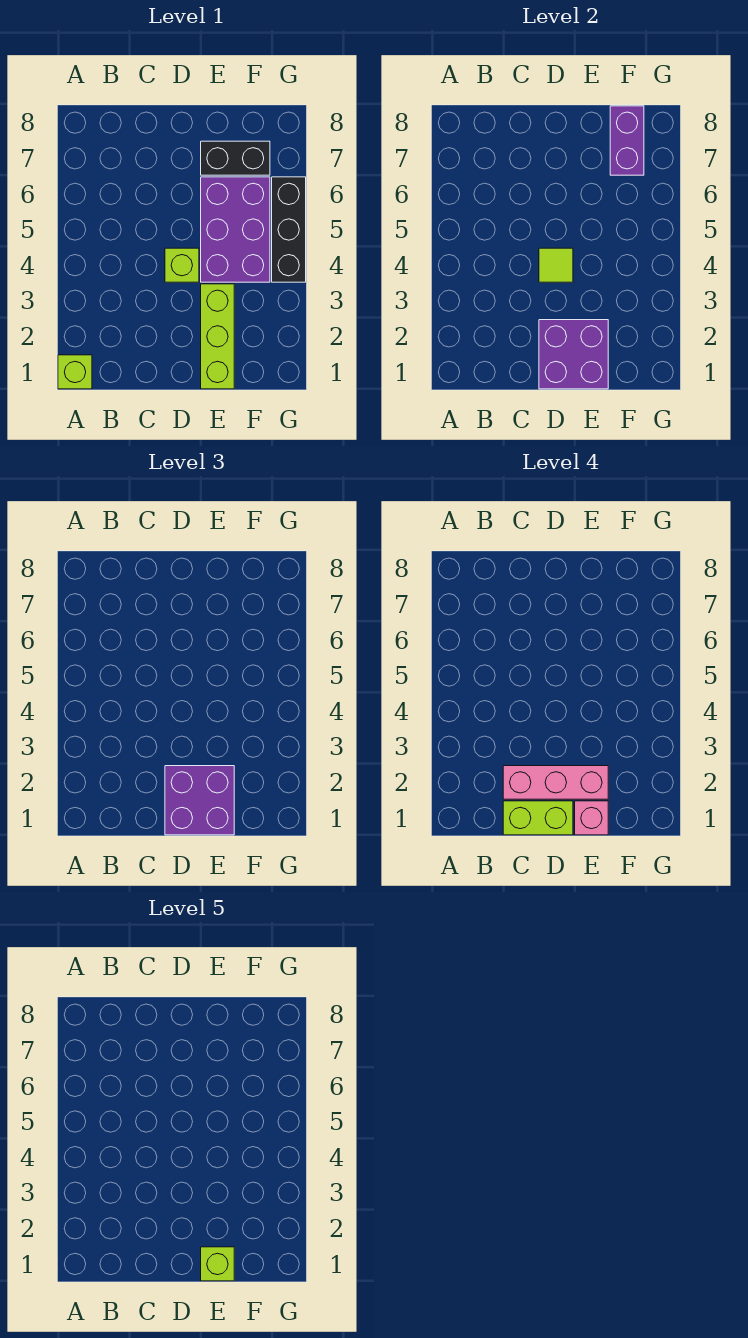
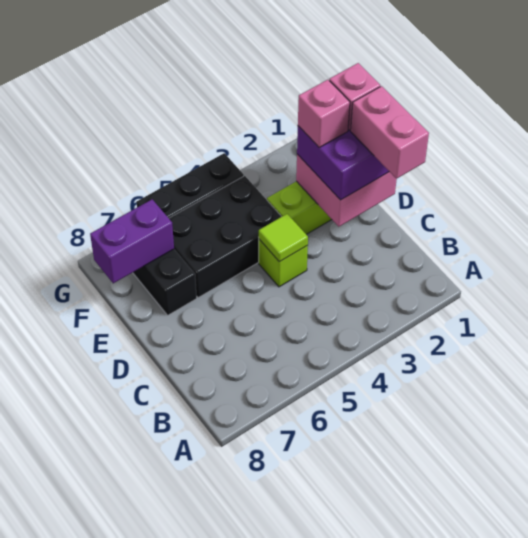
lime brick A1 level 1 -> none
lime brick C1:D1 level 4 -> pink brick C1:D1 level 4
pink brick C2:E2 level 4 -> pink brick E2 level 4
purple brick D1:E2 level 2 -> pink brick D1:E2 level 2
lime brick E1 level 5 -> none
purple brick E4:F6 level 1 -> black brick E4:F6 level 1

